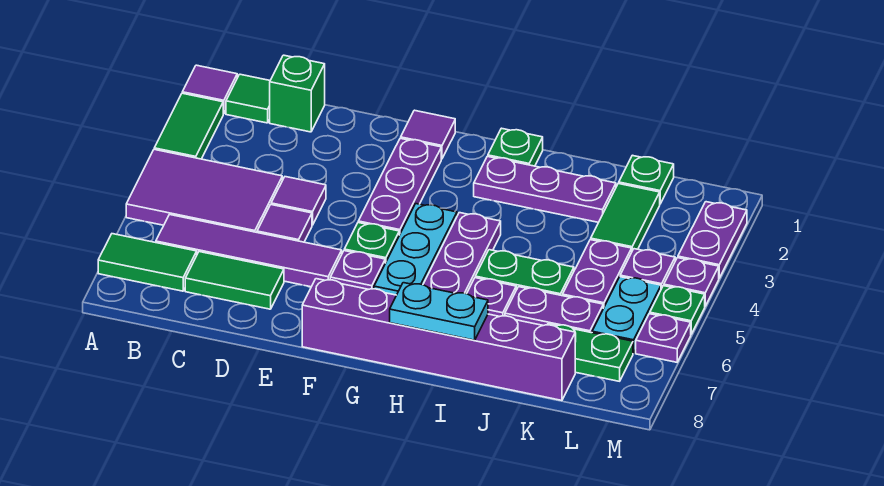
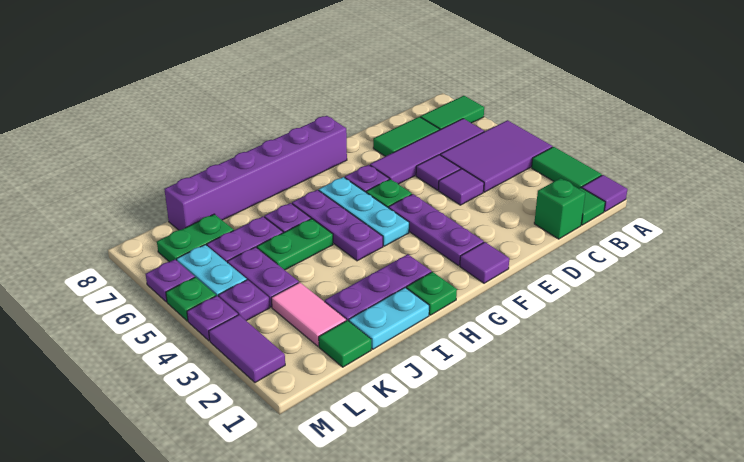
cyan plate H8:I8 level 2 -> cyan plate I1:J1 level 1
green plate K1 level 1 -> green tile K1 level 1
green tile K2:K3 level 1 -> pink tile K2:K3 level 1
purple plate M2:M3 level 1 -> purple tile M2:M3 level 1

